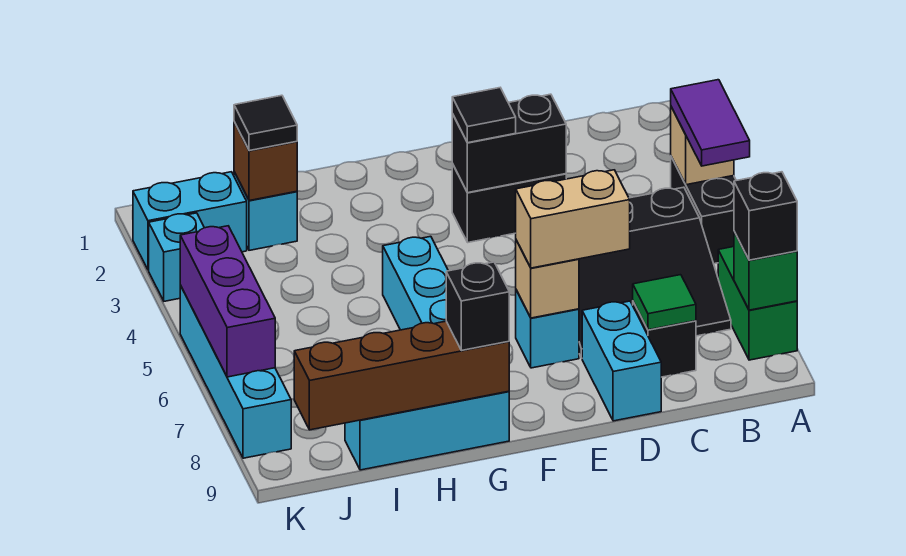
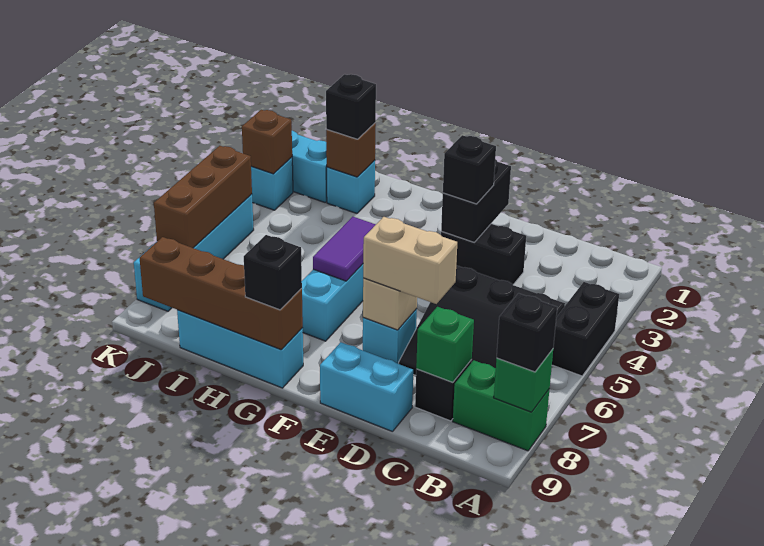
tan brick A4 level 2 -> none
purple tile A4:A5 level 3 -> purple tile G5:G6 level 2
green brick A7:A8 level 1 -> green brick A8:B8 level 1
green tile C8 level 2 -> green brick C8 level 2
black brick D3:E3 level 2 -> black brick E2:E3 level 2
cyan brick D8:D9 level 1 -> cyan brick D9:E9 level 1
black tile E3 level 3 -> black brick E3 level 3
black tile I2 level 3 -> black brick I2 level 3
none -> brown brick K3 level 2
purple brick K5:K7 level 2 -> brown brick K5:K7 level 2

